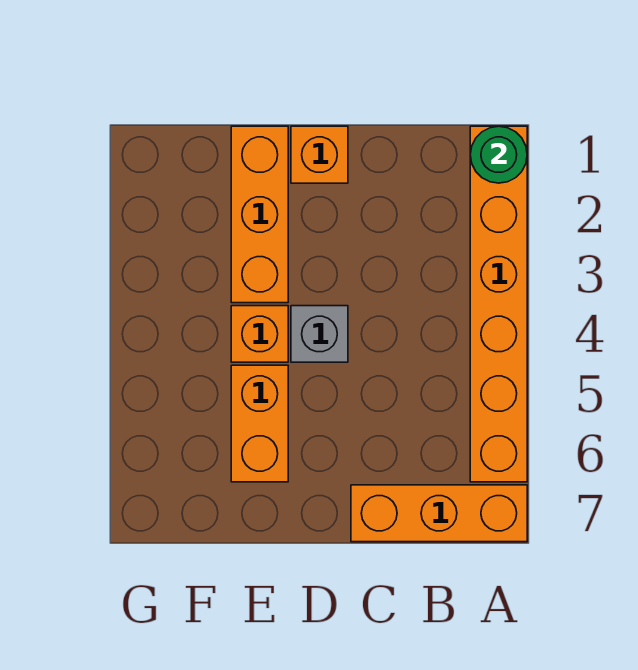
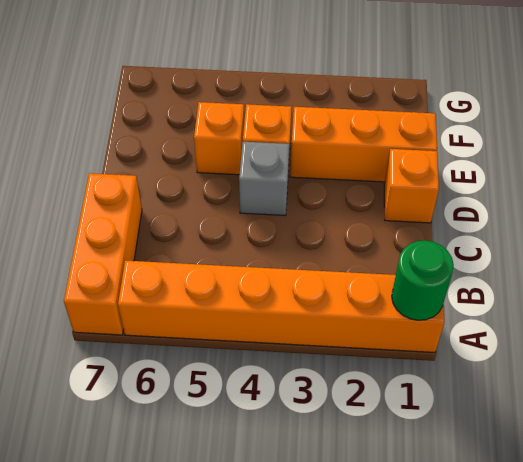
orange brick E5:E6 level 1 -> orange brick E5 level 1

